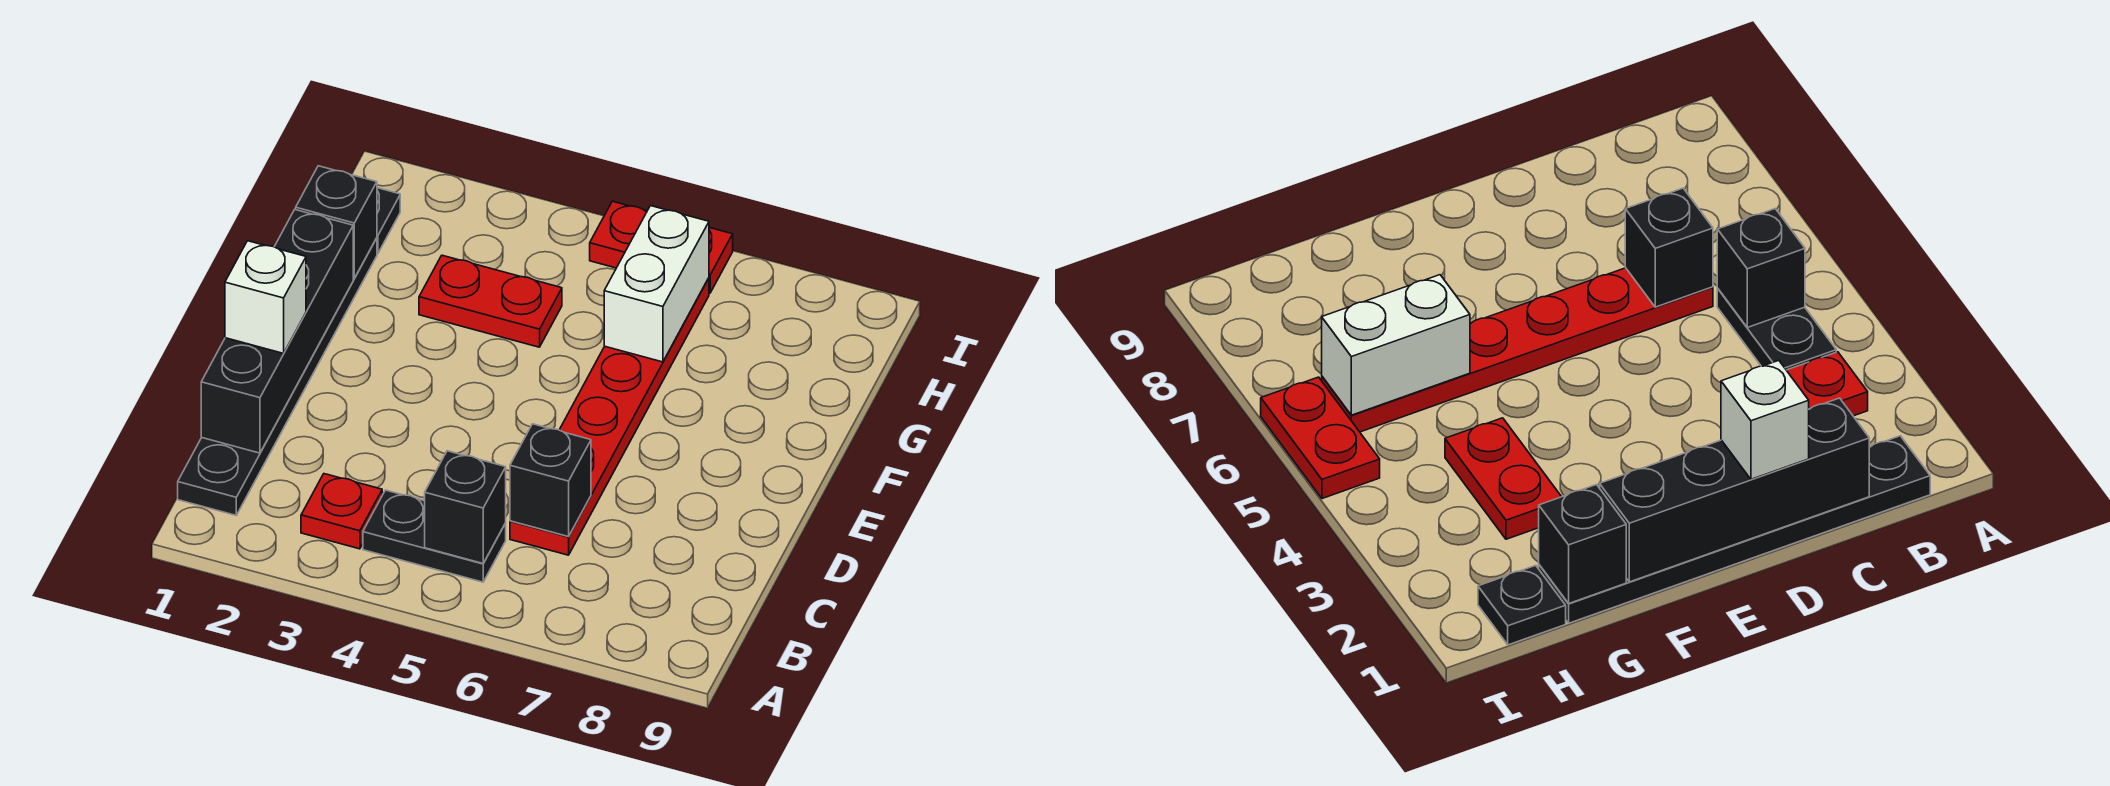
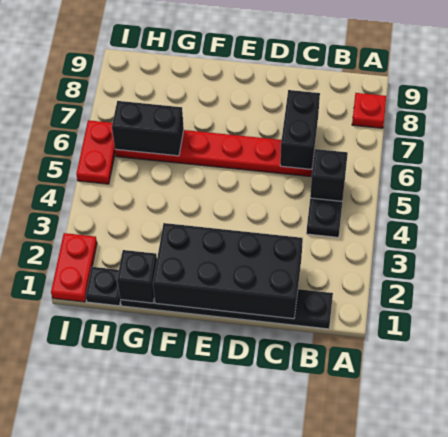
red plate B3 level 1 -> red plate A8 level 1
black brick C1:F1 level 2 -> black brick C1:F2 level 2
black brick C6 level 2 -> black brick C6:C7 level 2
white brick D1 level 3 -> none
red plate G3:G4 level 1 -> red plate I1:I2 level 1
white brick G6:H6 level 2 -> black brick G6:H6 level 2

